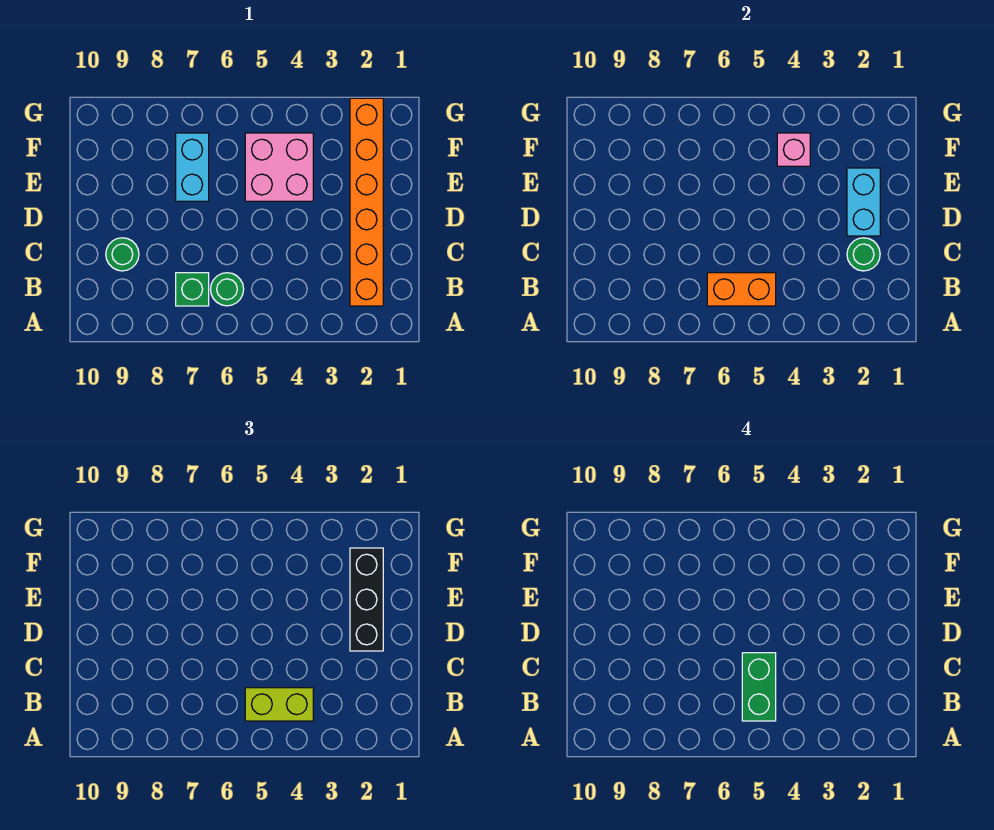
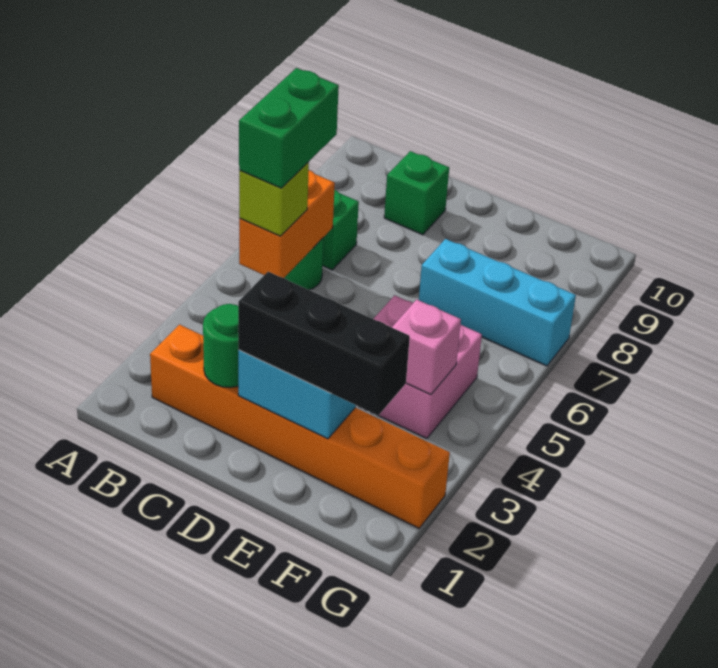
lime brick B4:B5 level 3 -> lime brick B5 level 3
green brick B5:C5 level 4 -> green brick B5:B6 level 4
green round brick C9 level 1 -> green brick C9 level 1
cyan brick E7:F7 level 1 -> cyan brick E7:G7 level 1

